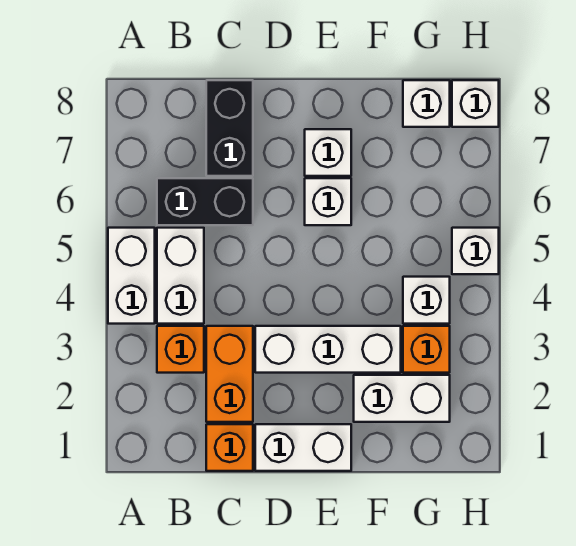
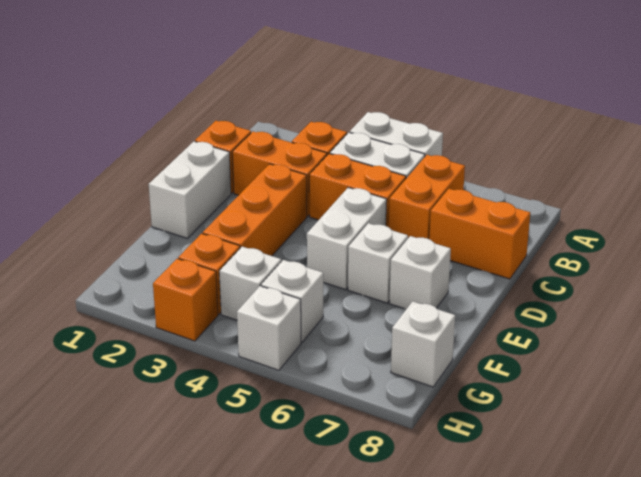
black brick B6:C6 level 1 -> orange brick B6:C6 level 1
none -> orange brick C4:C5 level 1
black brick C7:C8 level 1 -> orange brick C7:C8 level 1
white brick D3:F3 level 1 -> orange brick D3:F3 level 1
white brick F2:G2 level 1 -> white brick D5:E5 level 1
none -> orange brick H3 level 1
white brick H8 level 1 -> white brick G5 level 1

